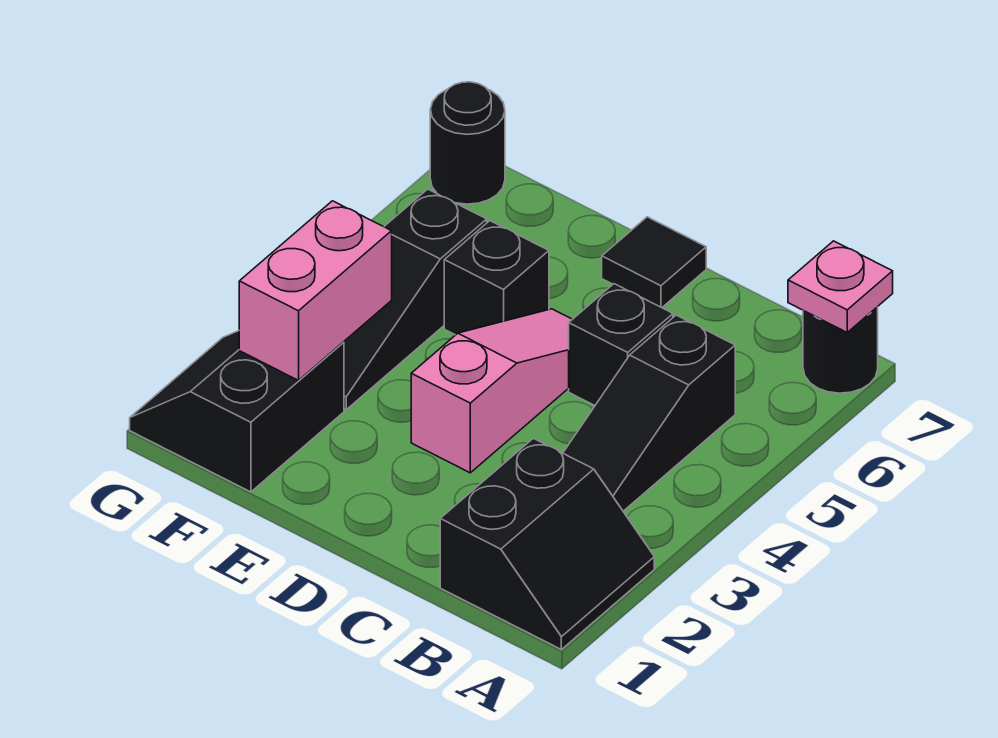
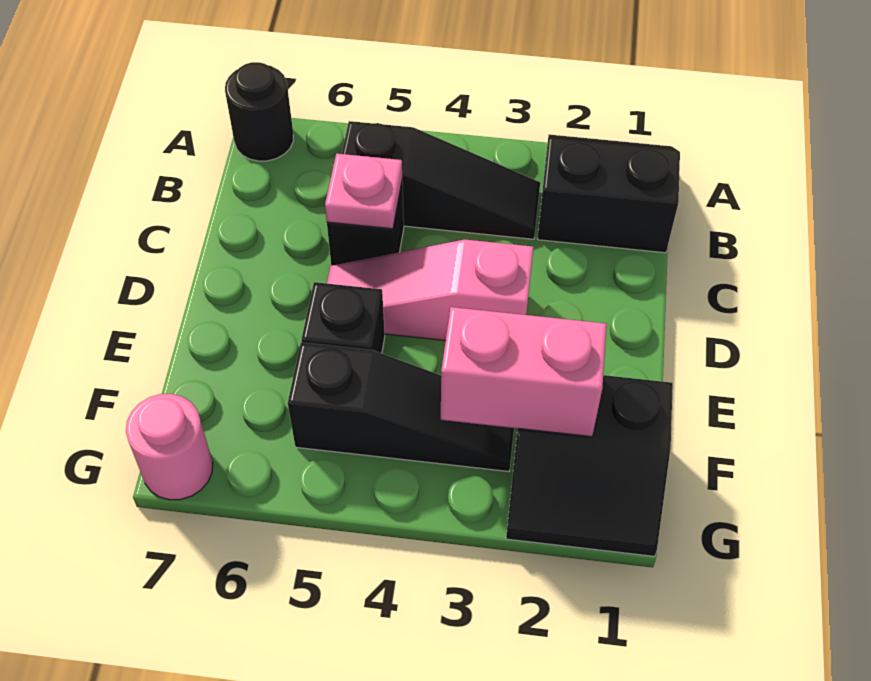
pink plate A7 level 2 -> pink plate C5 level 2
black tile D7 level 1 -> none
black round brick G7 level 1 -> pink round brick G7 level 1

